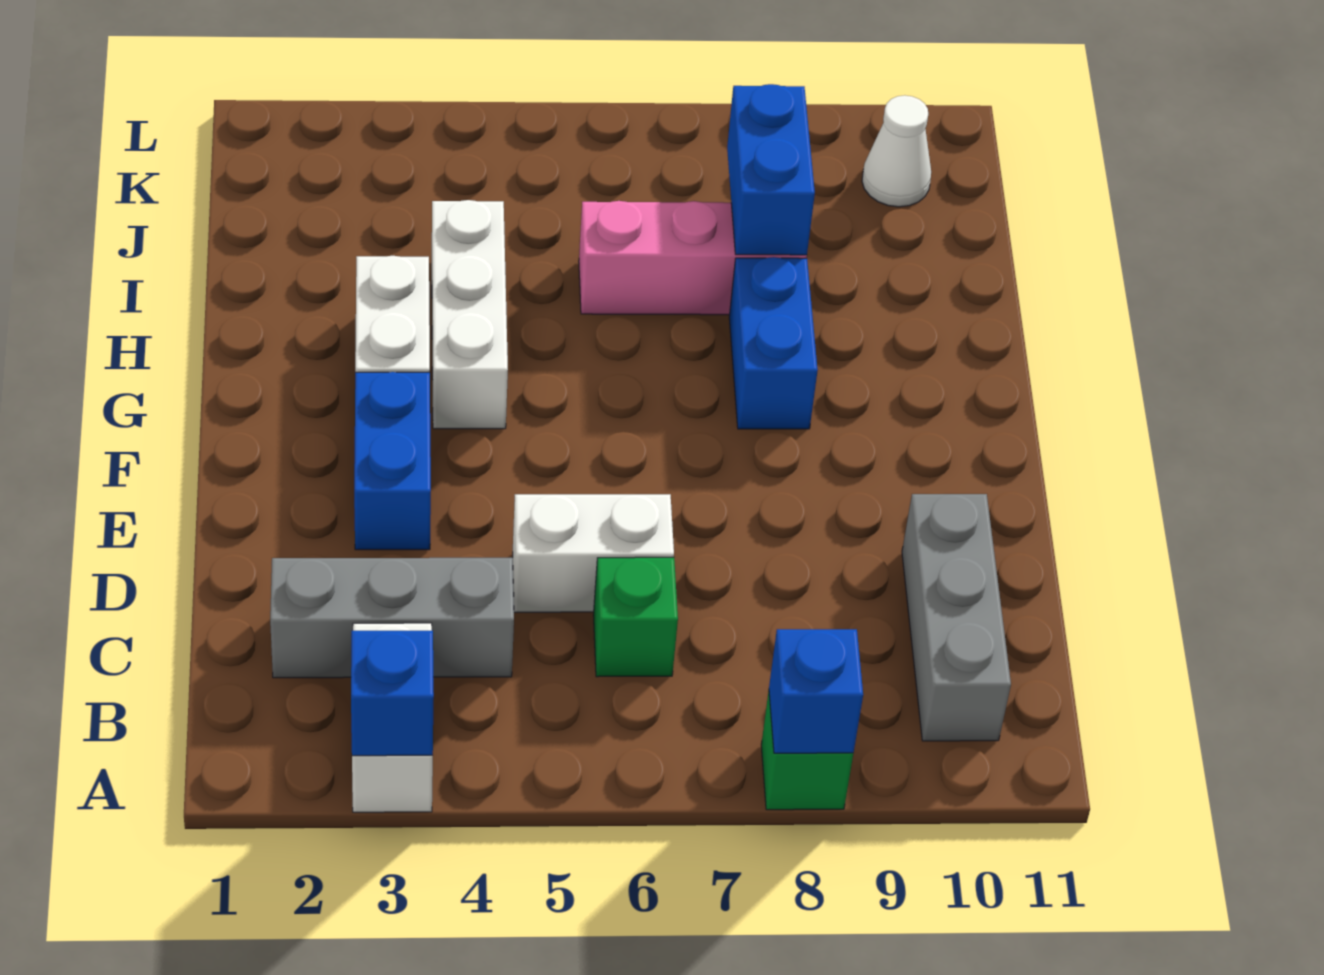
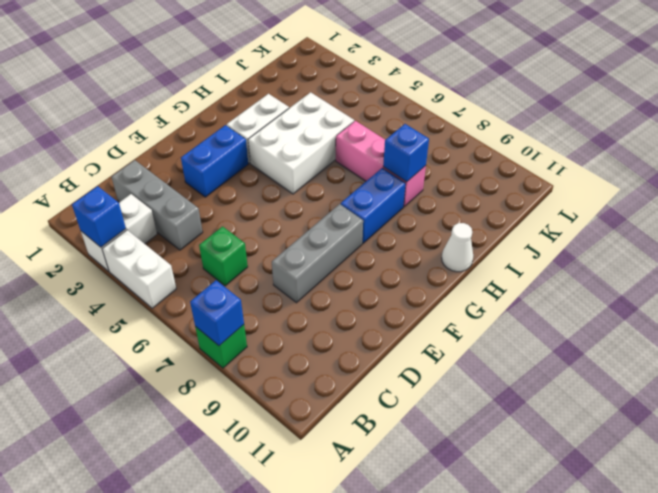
grey brick B10:D10 level 1 -> grey brick D8:F8 level 1
white brick D5:D6 level 1 -> white brick A4:A5 level 1
white brick G4:I4 level 1 -> white brick G4:I5 level 1
blue brick I8:J8 level 2 -> blue brick I8 level 2
white cone K10 level 1 -> white cone H11 level 1

